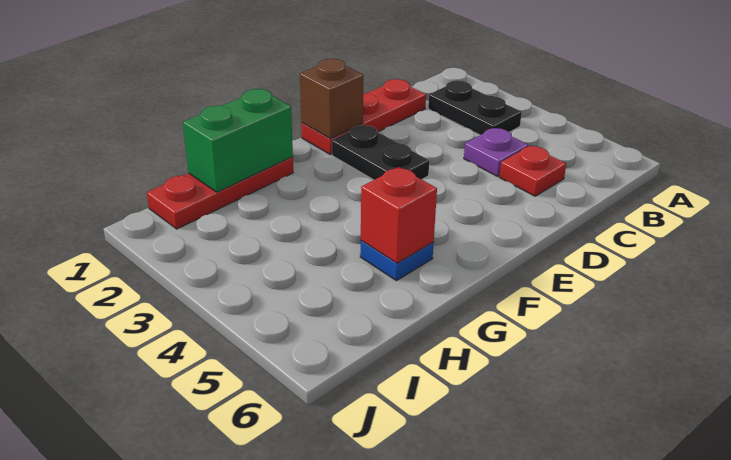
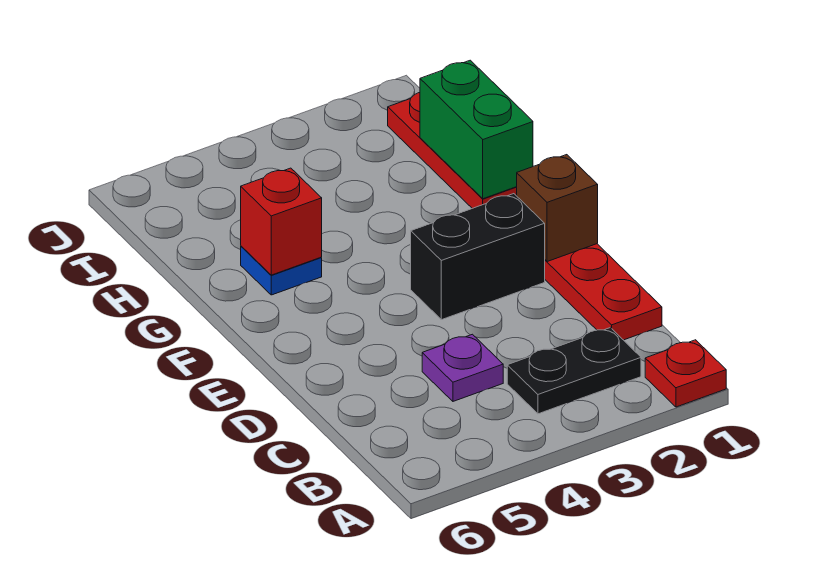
red plate C5 level 1 -> red plate A1 level 1
black plate E2:E3 level 1 -> black brick E2:E3 level 1

